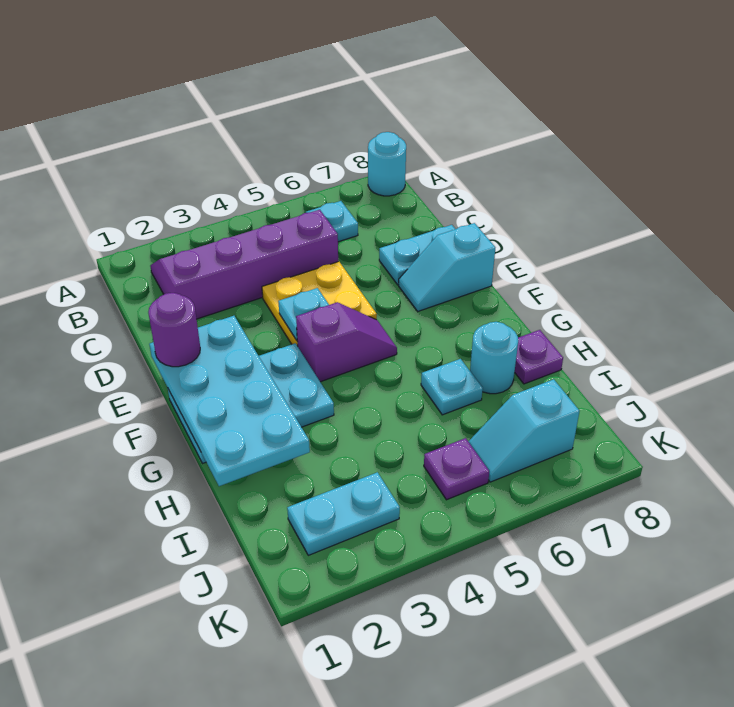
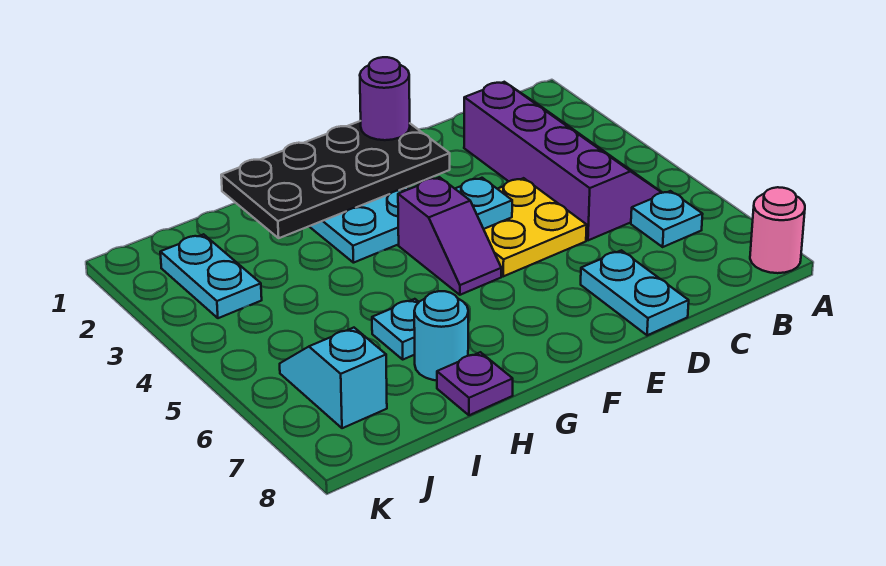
cyan round brick A8 level 1 -> pink round brick A8 level 1
cyan plate E1:H2 level 2 -> black plate E1:H2 level 2
cyan slope E7:E8 level 1 top 8 -> none
purple plate J5 level 1 -> none

